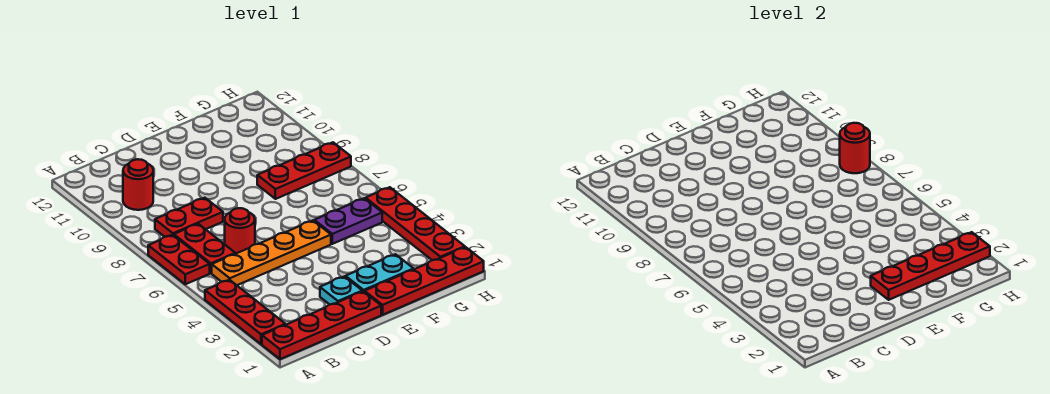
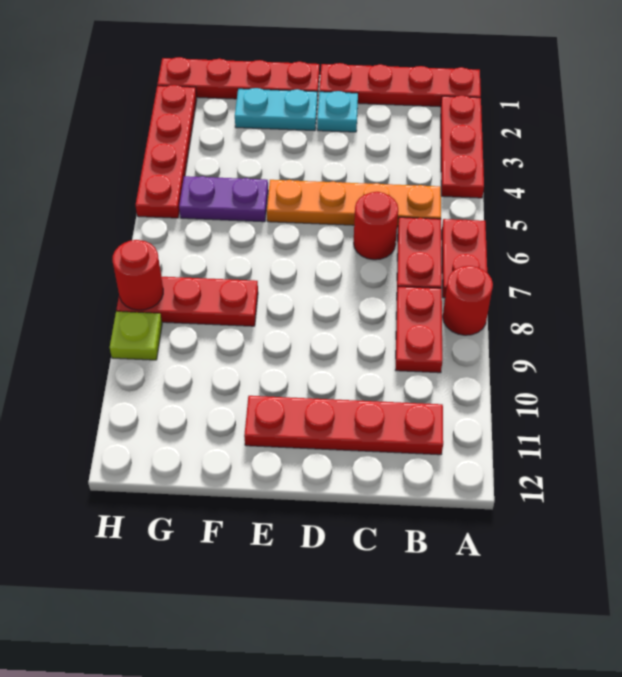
red plate B8:C8 level 1 -> red plate B8:B9 level 1
red round brick B10 level 1 -> red round brick A8 level 1
red plate E2:H2 level 2 -> red plate B11:E11 level 1
none -> lime plate H9 level 1

